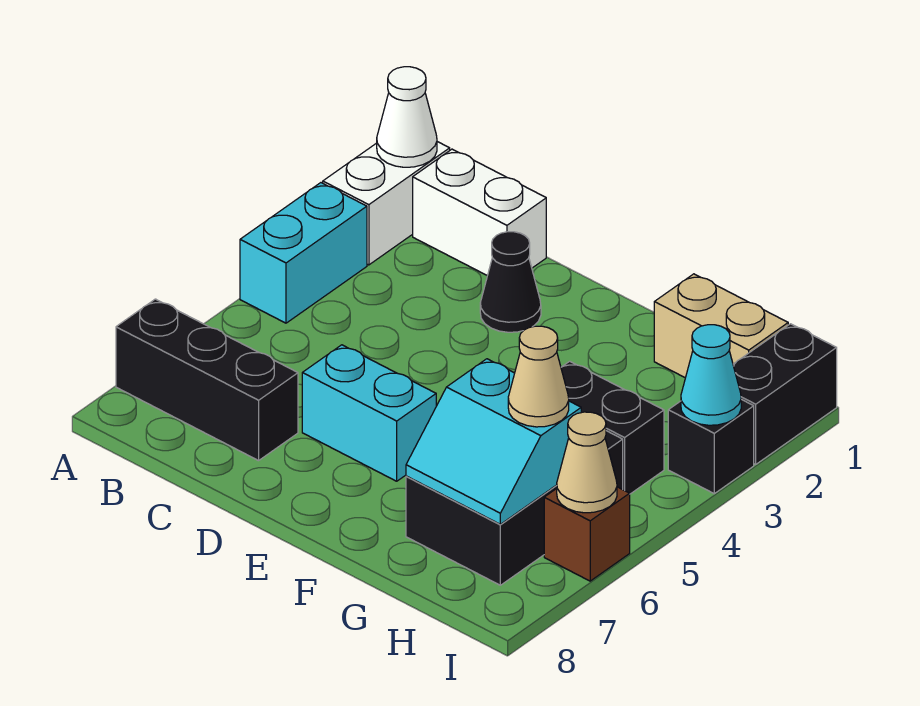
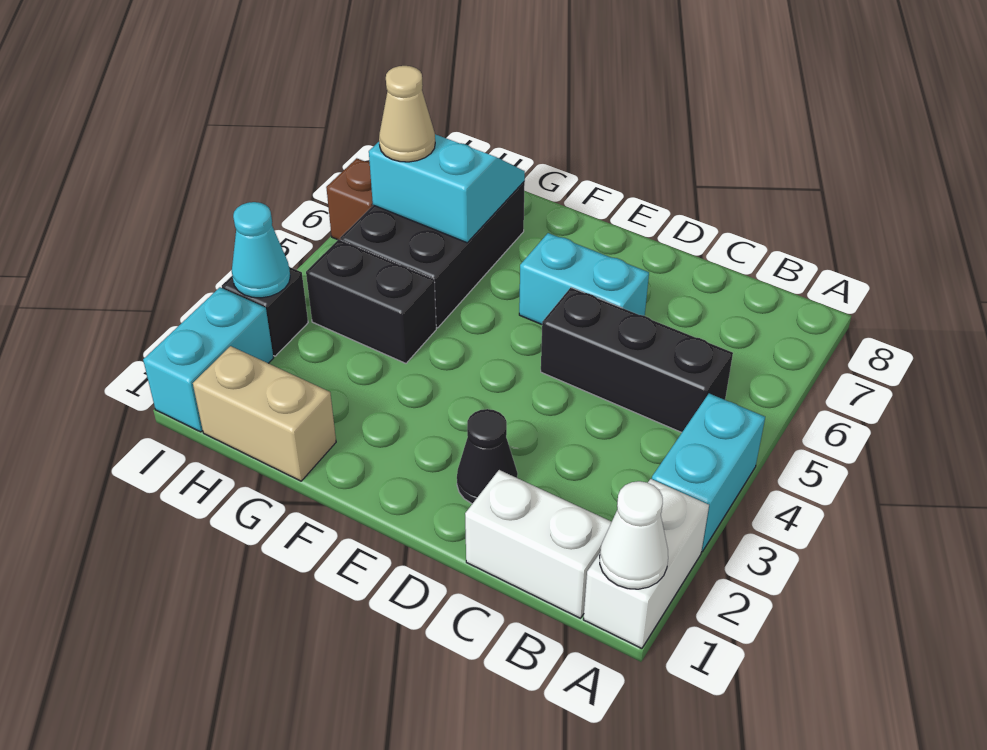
black brick A7:C7 level 1 -> black brick B5:D5 level 1
black brick I1:I2 level 1 -> cyan brick I1:I2 level 1
tan cone I6 level 2 -> none

